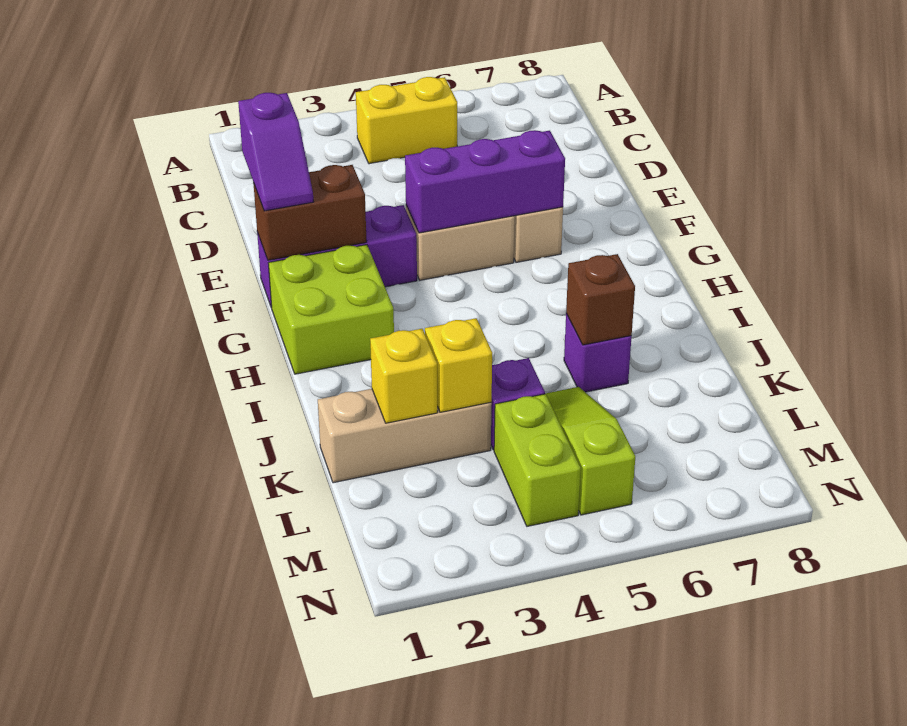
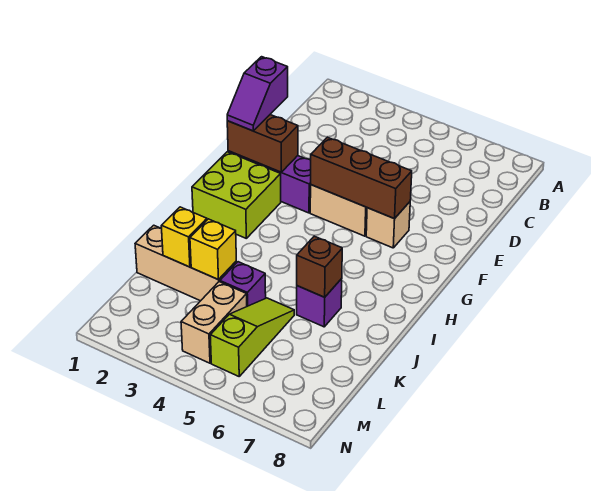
yellow brick B4:B5 level 1 -> none
purple brick F4:F6 level 2 -> brown brick F4:F6 level 2
lime brick L4:M4 level 1 -> tan brick L4:M4 level 1

